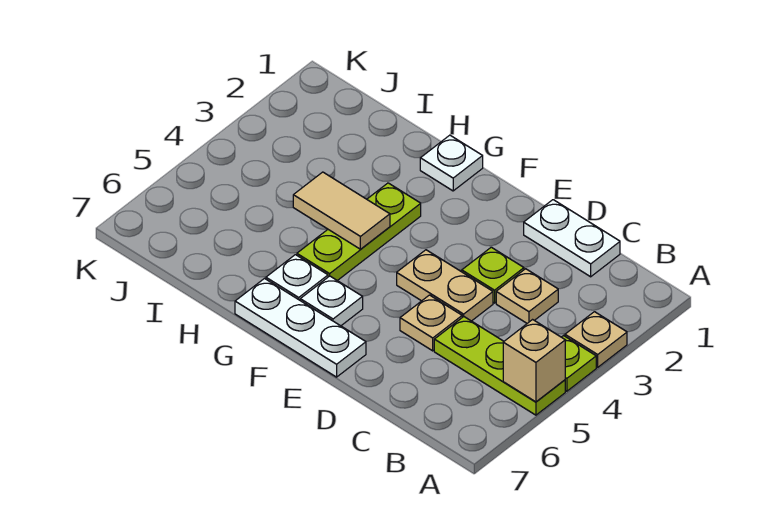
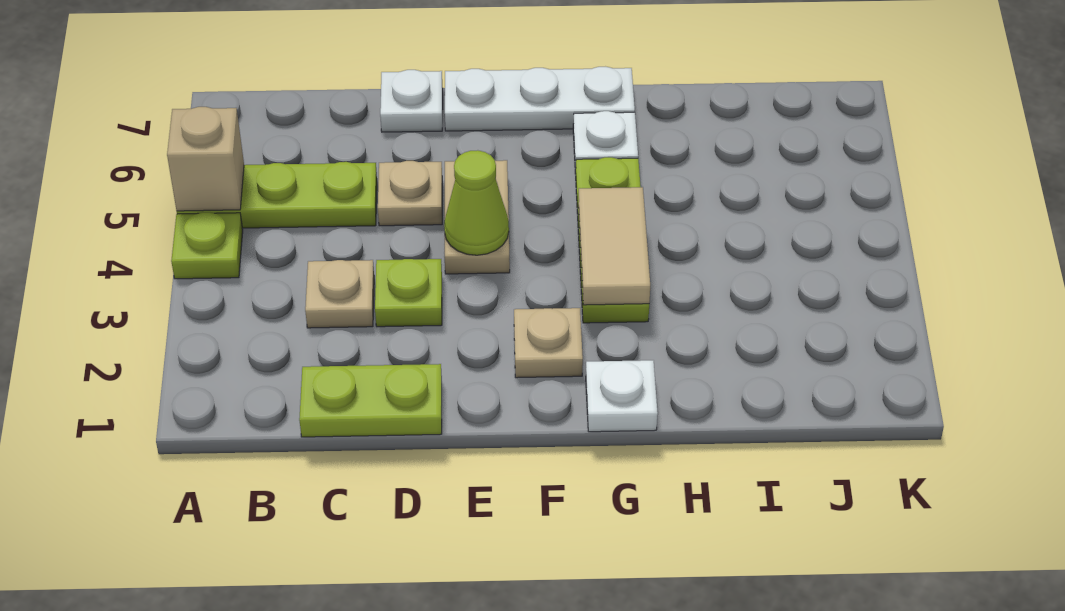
tan plate A3 level 1 -> tan plate F2 level 1
white plate C1:D1 level 1 -> lime plate C1:D1 level 1
tan plate D4:E4 level 1 -> tan plate E4:E5 level 1
none -> lime cone E4 level 2
white plate F6 level 1 -> white plate D7 level 1
tan tile G4:H4 level 2 -> tan tile G3:G4 level 2

